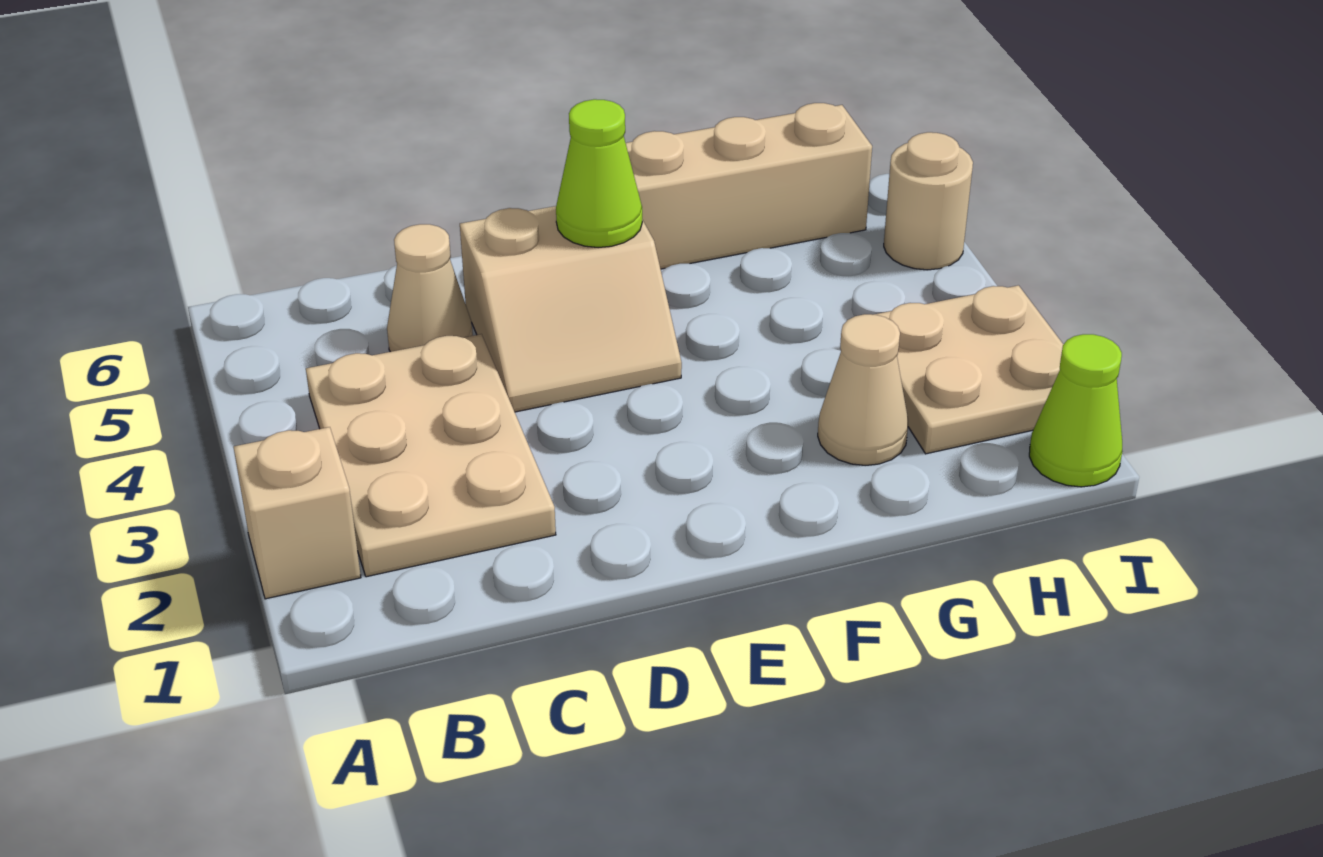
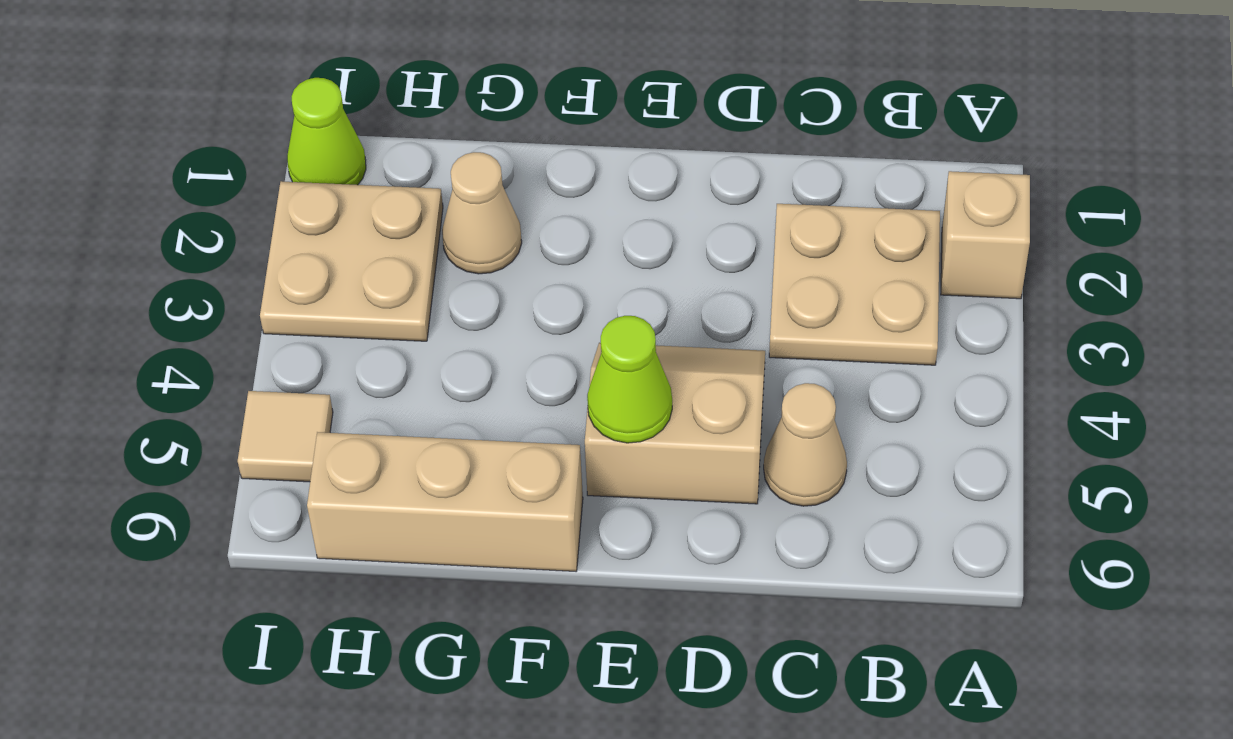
tan plate B2:C4 level 1 -> tan plate B2:C3 level 1
tan round brick I5 level 1 -> tan tile I5 level 1

